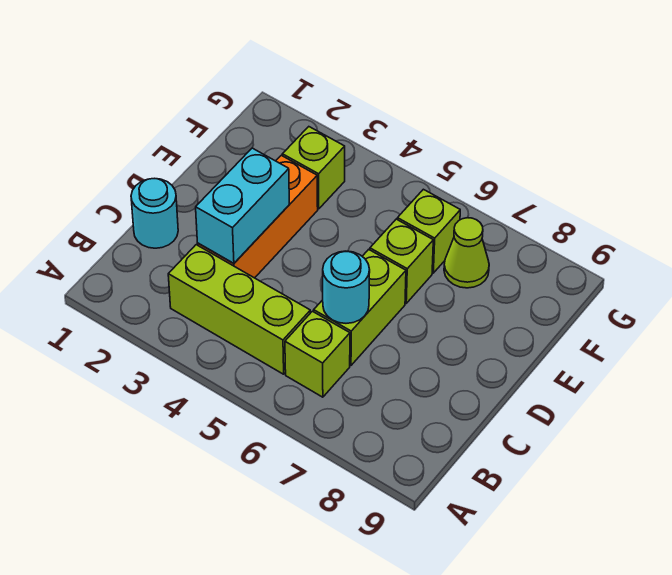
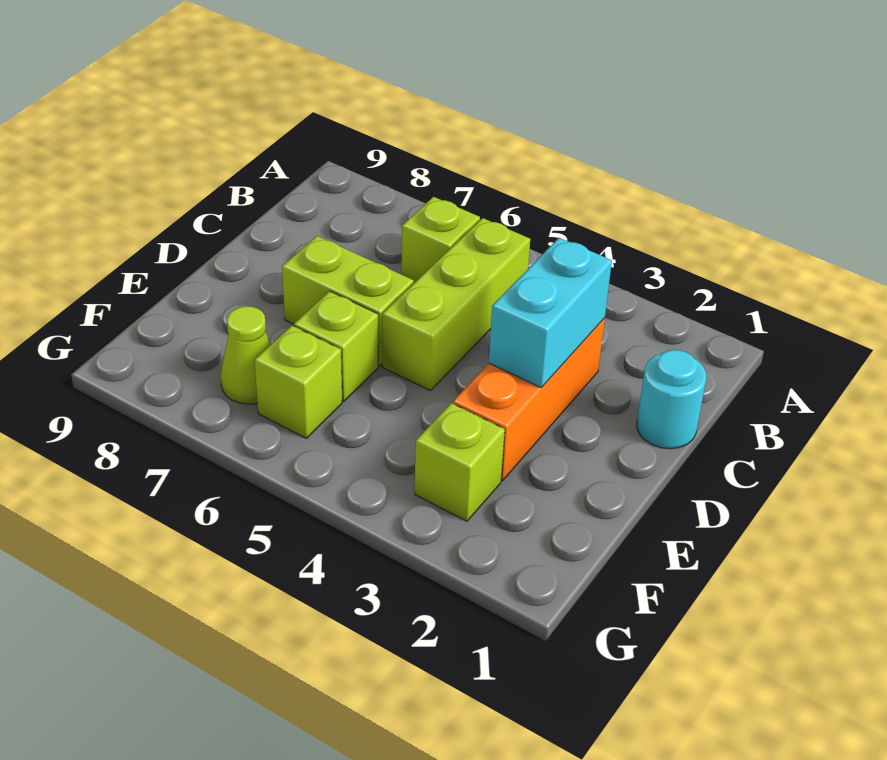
lime brick B3:B5 level 1 -> lime brick B5:D5 level 1
lime brick C6:D6 level 1 -> lime brick D6:D7 level 1
cyan round brick C6 level 2 -> none

